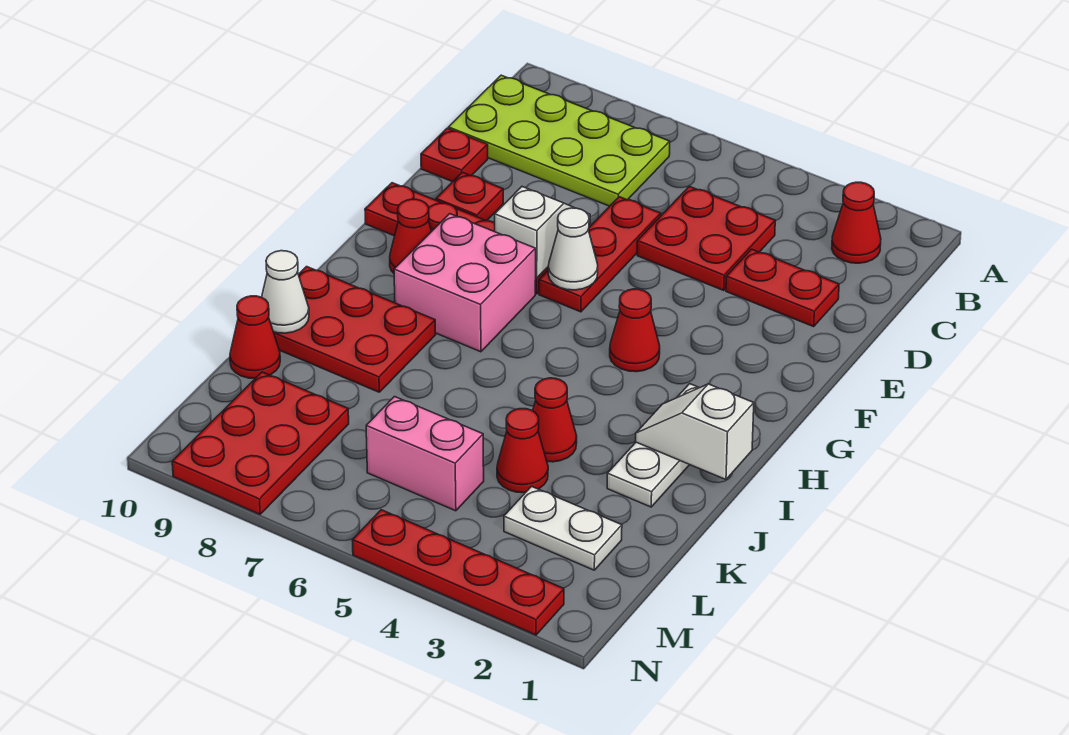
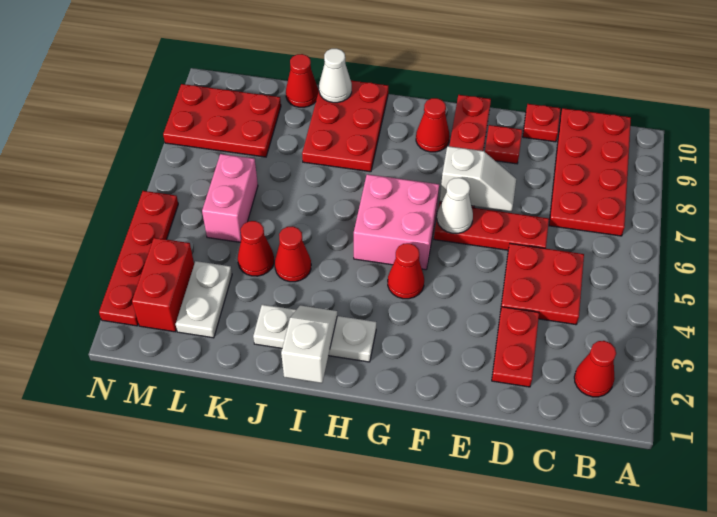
lime plate B7:C10 level 1 -> red plate B7:C10 level 1
pink brick G7:H8 level 1 -> pink brick G5:H6 level 1
none -> red brick M2:M3 level 1

